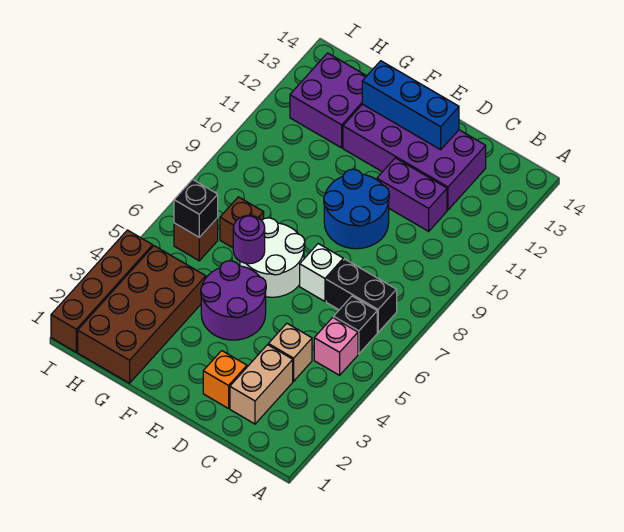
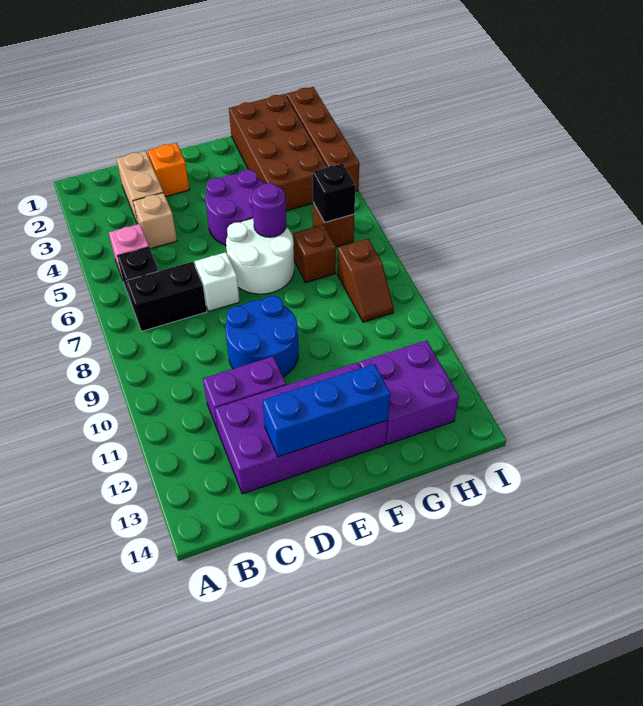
none -> brown slope H8:H9 level 1 top 8

